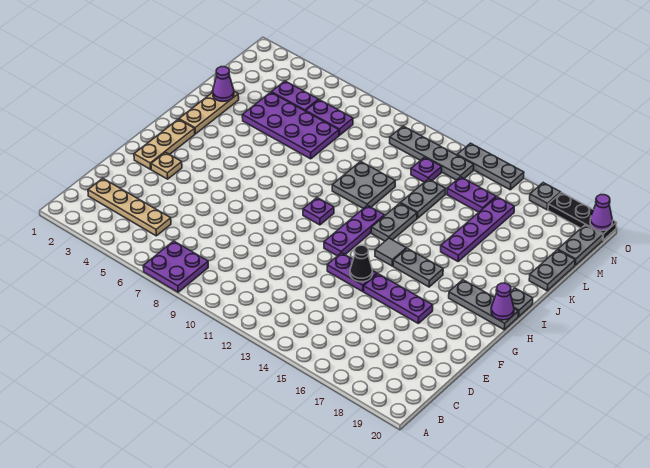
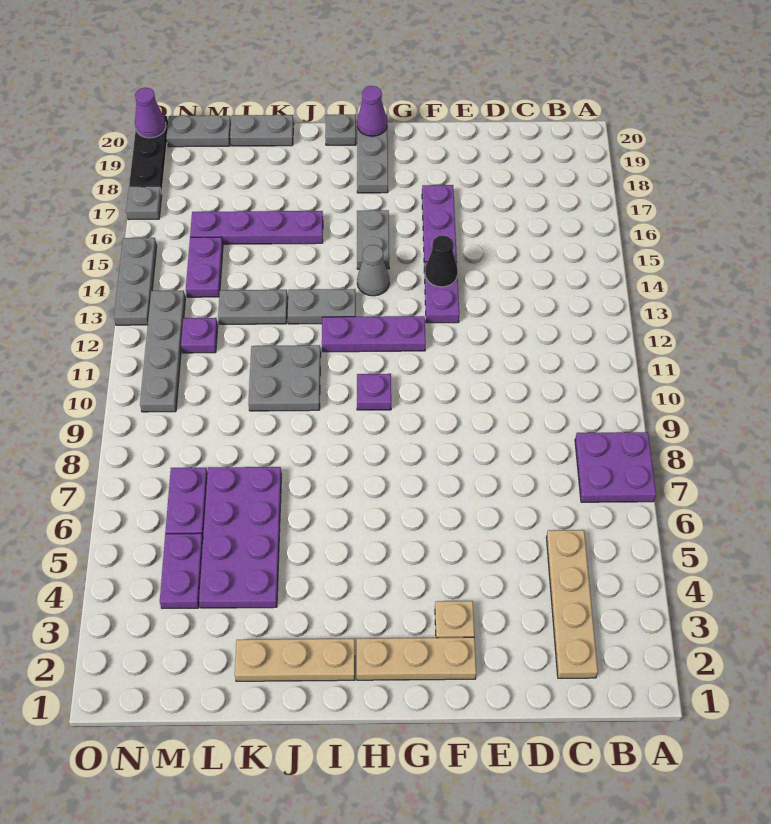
grey tile H14 level 1 -> grey cone H14 level 1
purple cone K2 level 2 -> none

